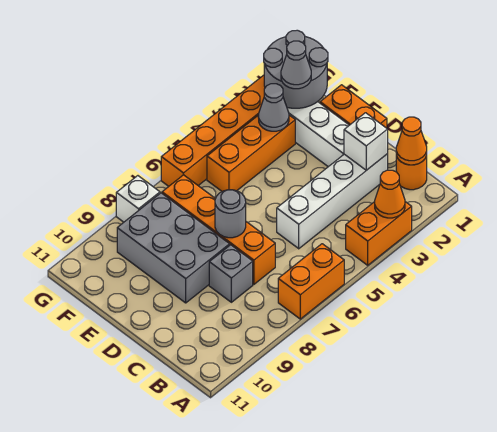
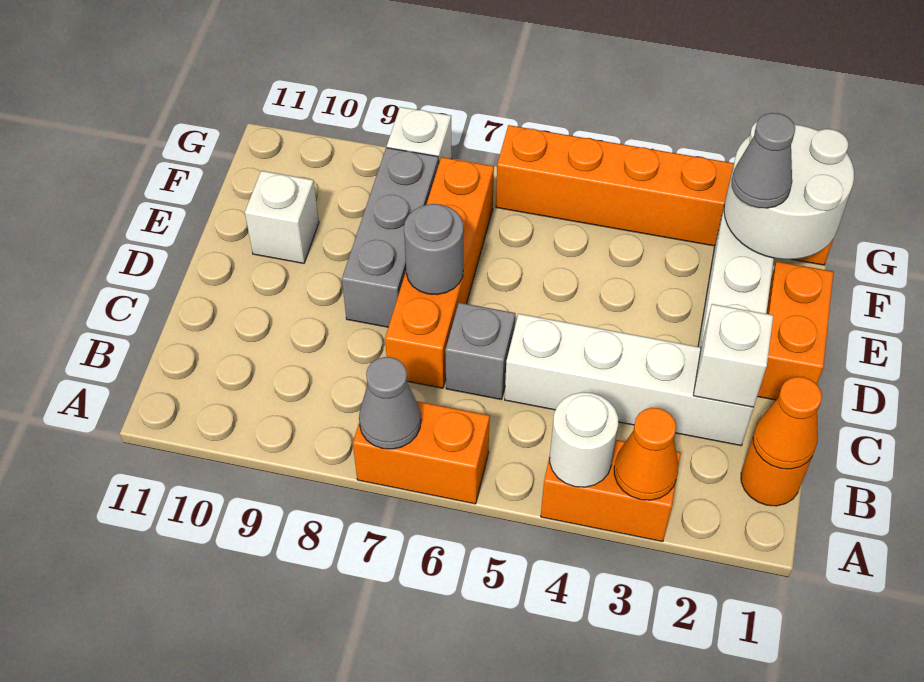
none -> white round brick A4 level 2
grey brick C8 level 1 -> grey brick C6 level 1
grey brick D8:F9 level 1 -> grey brick D8:F8 level 1
none -> white brick E10 level 1
grey round brick F1:G2 level 2 -> white round brick F1:G2 level 2
orange brick F3:F5 level 1 -> none
grey cone F3 level 2 -> grey cone A7 level 2

